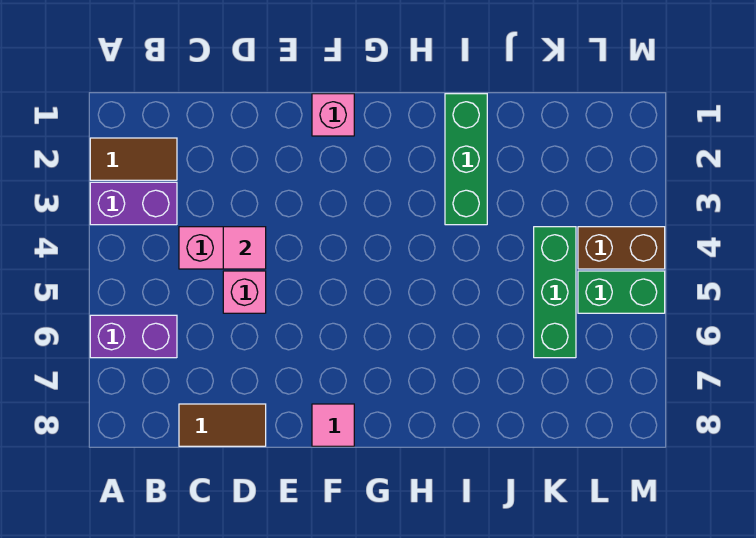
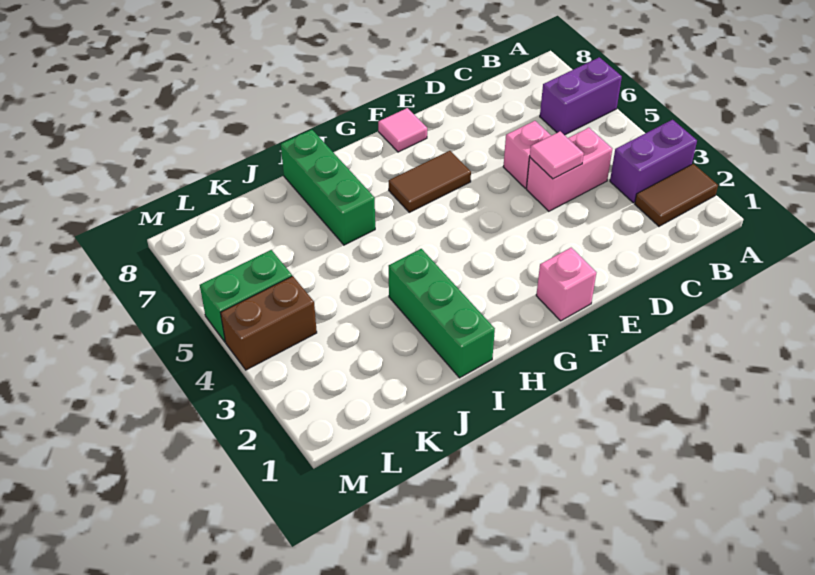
brown tile C8:D8 level 1 -> brown tile F6:G6 level 1
green brick K4:K6 level 1 -> green brick I6:I8 level 1

